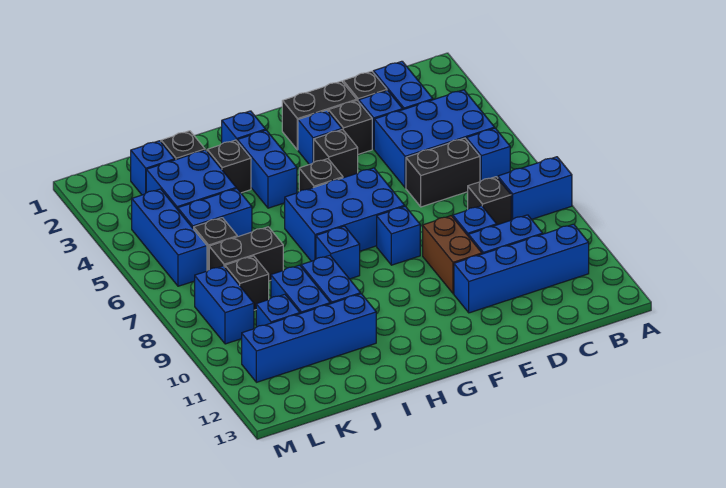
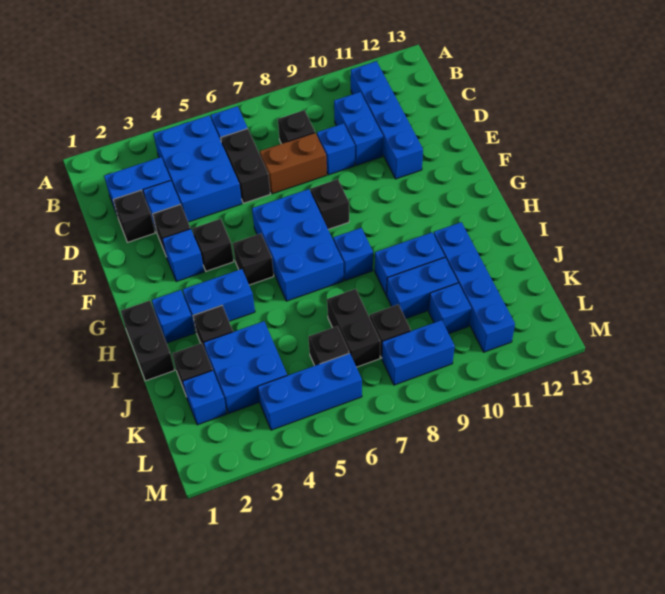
blue brick A8:B8 level 1 -> none
black brick E2:F2 level 1 -> black brick H1:I1 level 1
brown brick E9:E10 level 1 -> brown brick D7:D8 level 1
blue brick F8 level 1 -> black brick F8 level 1
blue brick J5:K5 level 1 -> none

